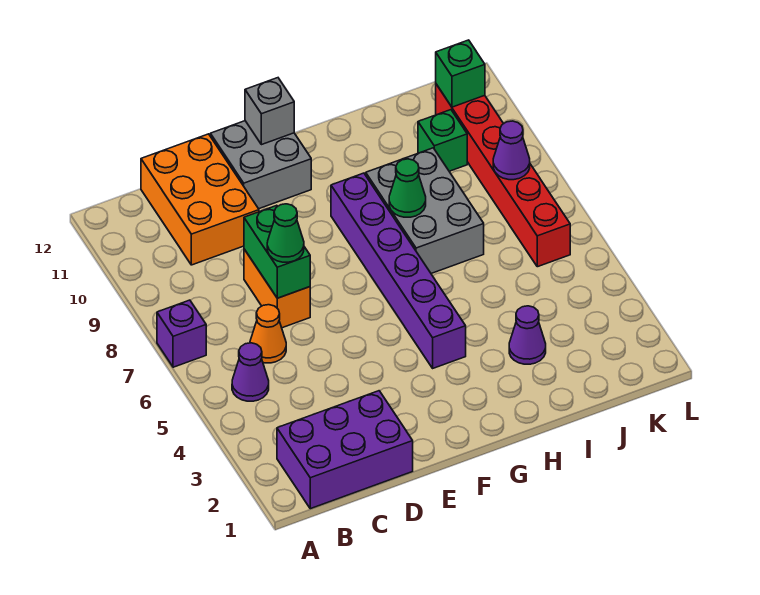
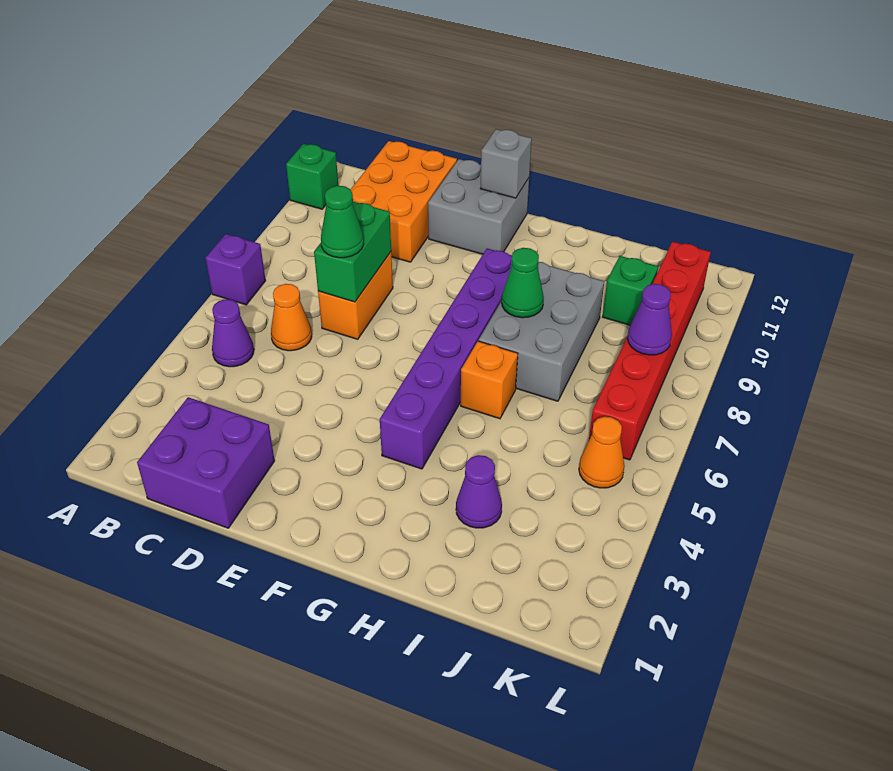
purple brick B1:D2 level 1 -> purple brick C1:D2 level 1
none -> orange brick H6 level 1
none -> orange cone K5 level 1
green brick K11 level 2 -> green brick A11 level 1

